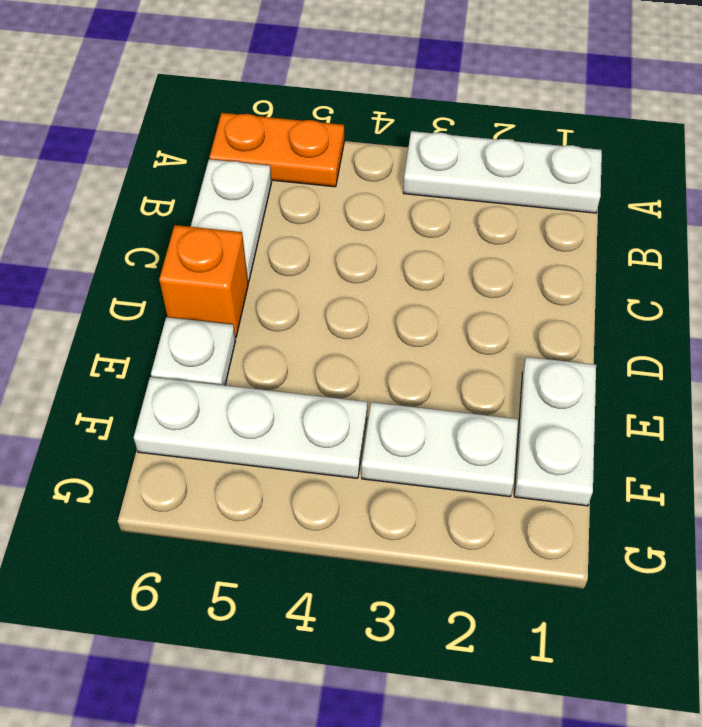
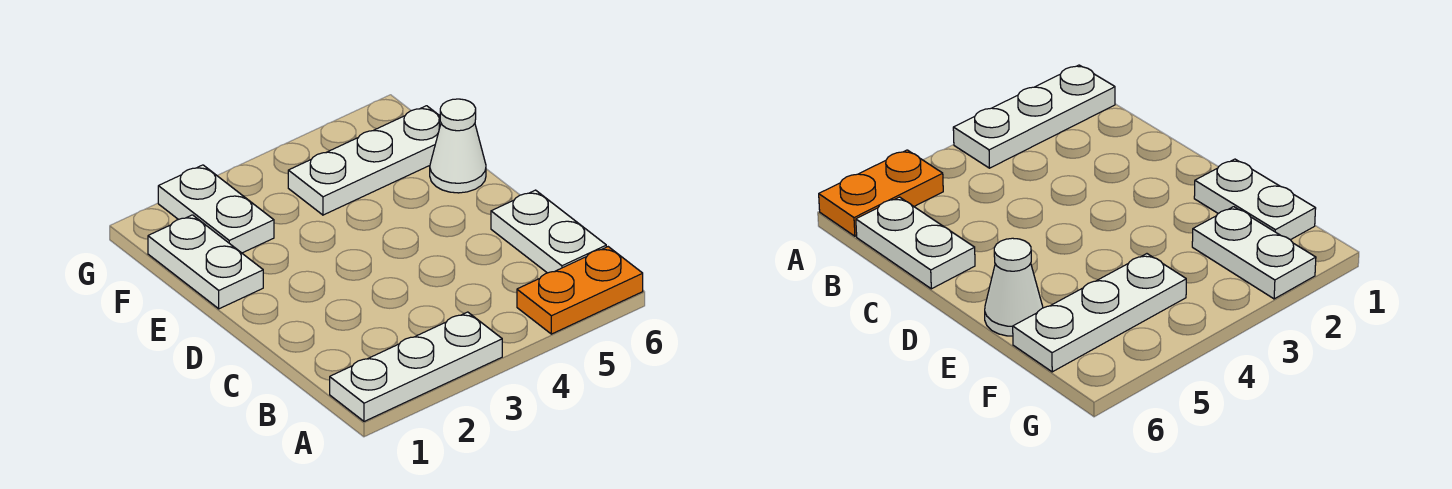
orange brick D6 level 1 -> none
white plate E6 level 1 -> white cone E6 level 1
white plate F2:F3 level 1 -> white plate F2:G2 level 1

